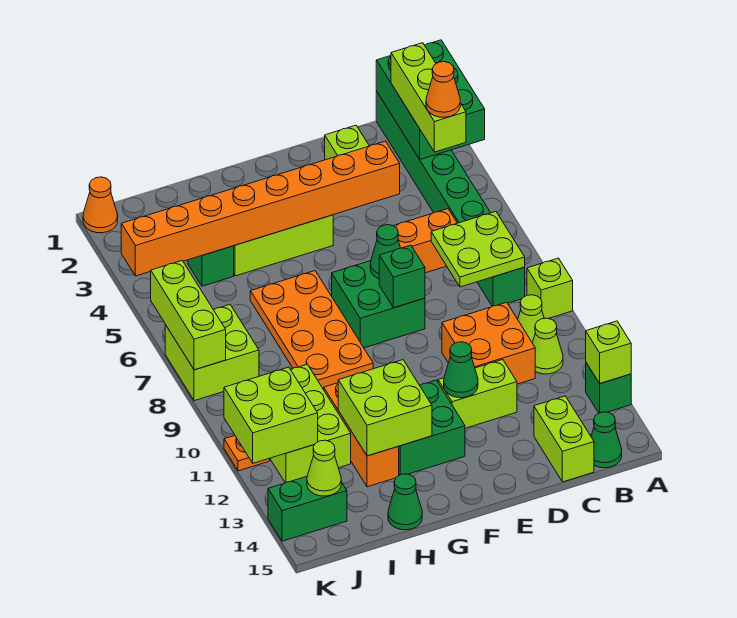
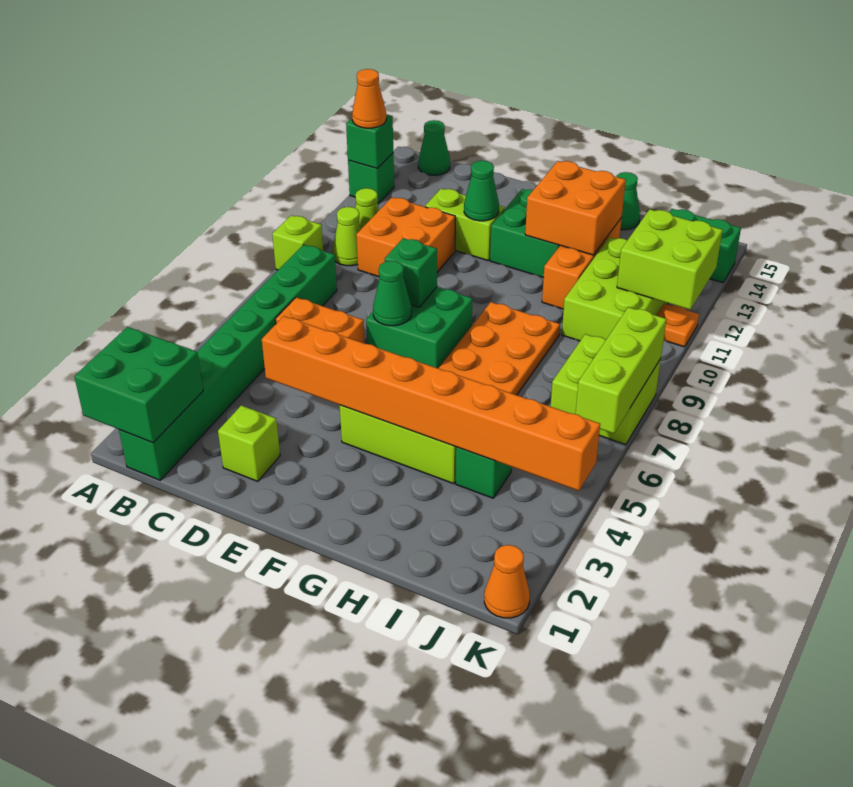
green brick A1:B3 level 2 -> green brick A1:B2 level 2
lime brick A13 level 2 -> green brick A13 level 2
lime brick B2:B4 level 3 -> none
orange cone B4 level 4 -> orange cone A13 level 3
lime plate B7:C8 level 2 -> none
lime brick C14:C15 level 1 -> none
lime brick G12:H13 level 2 -> orange brick G12:H13 level 2
lime cone J14 level 2 -> none

